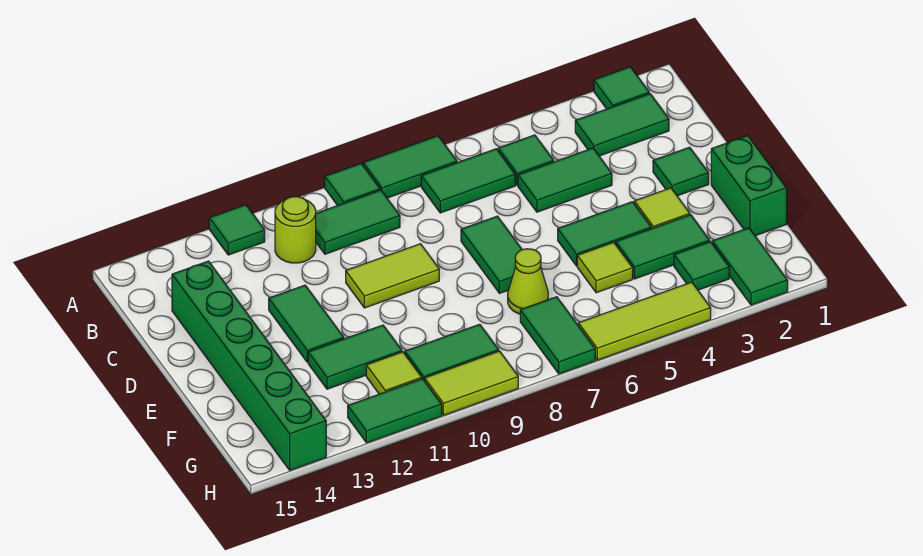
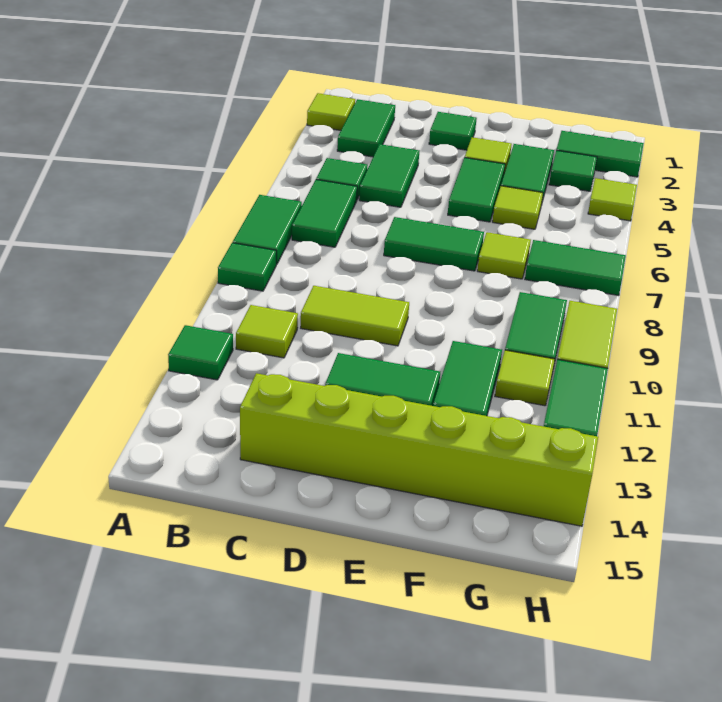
green tile A2 level 1 -> lime tile A2 level 1
green tile B9:B10 level 1 -> none
lime round brick B11 level 1 -> lime tile B11 level 1
green brick C14:H14 level 1 -> lime brick C14:H14 level 1
lime tile D9:D10 level 1 -> lime tile C10:D10 level 1
green brick E1:F1 level 1 -> none
lime cone F7 level 1 -> lime tile F7 level 1
lime tile H4:H6 level 1 -> lime tile H4 level 1

